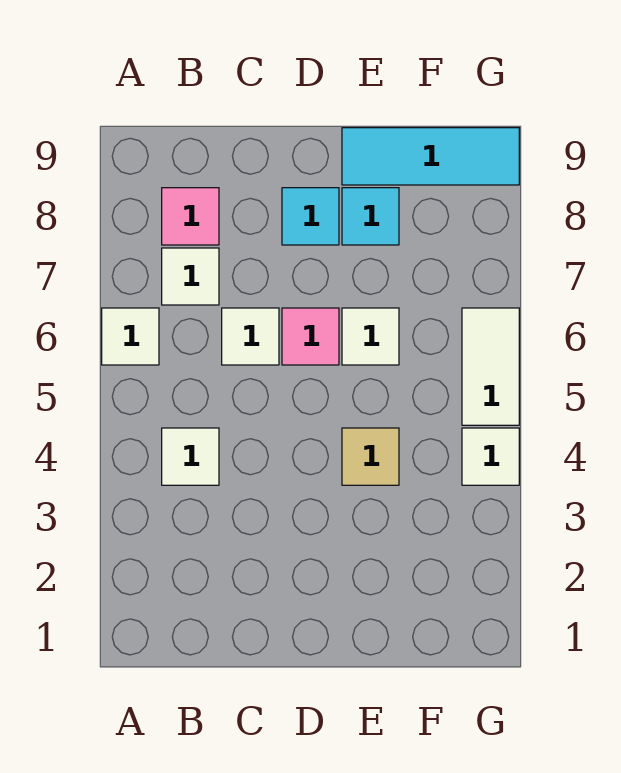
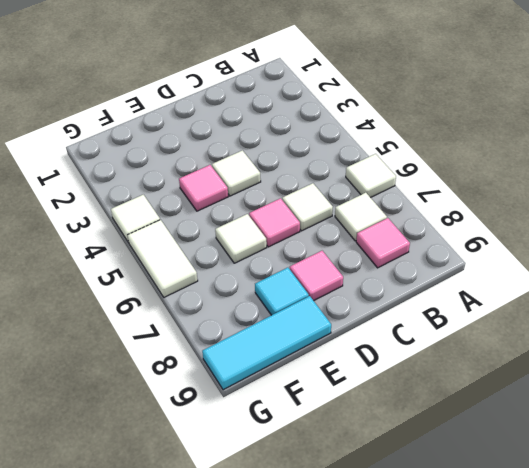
white tile B4 level 1 -> white tile D4 level 1
cyan tile D8 level 1 -> pink tile D8 level 1
tan tile E4 level 1 -> pink tile E4 level 1

